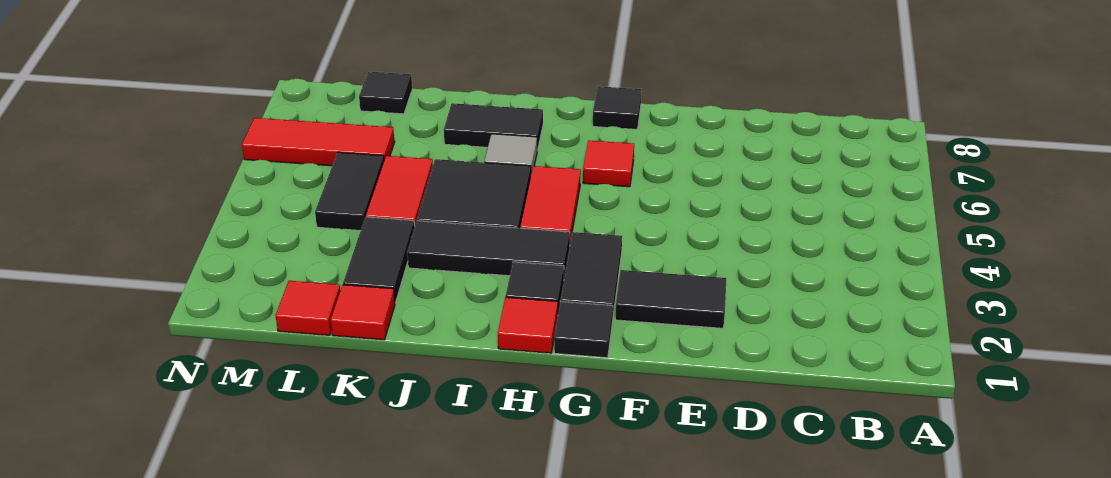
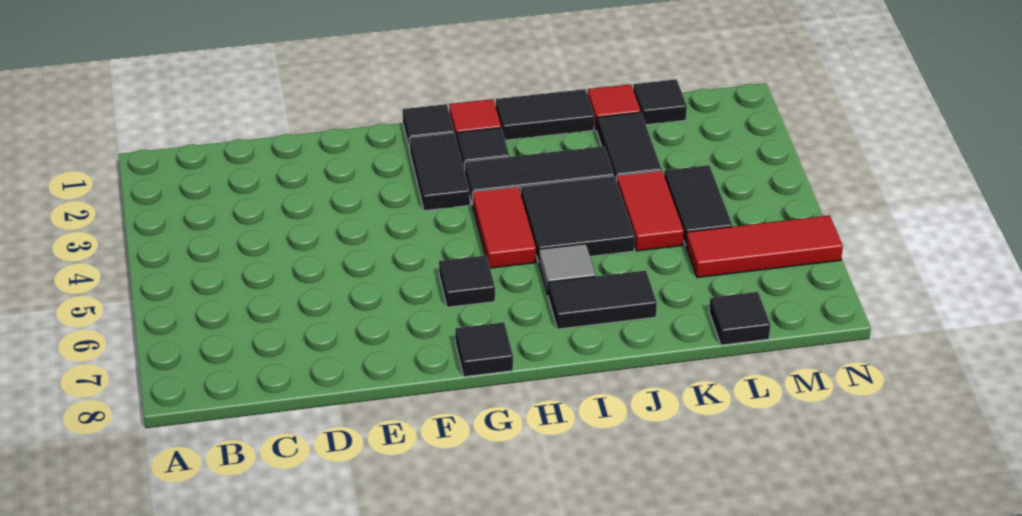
black tile E2:F2 level 1 -> black tile I1:J1 level 1
red tile G6 level 1 -> black tile G6 level 1
red tile L1 level 1 -> black tile L1 level 1

